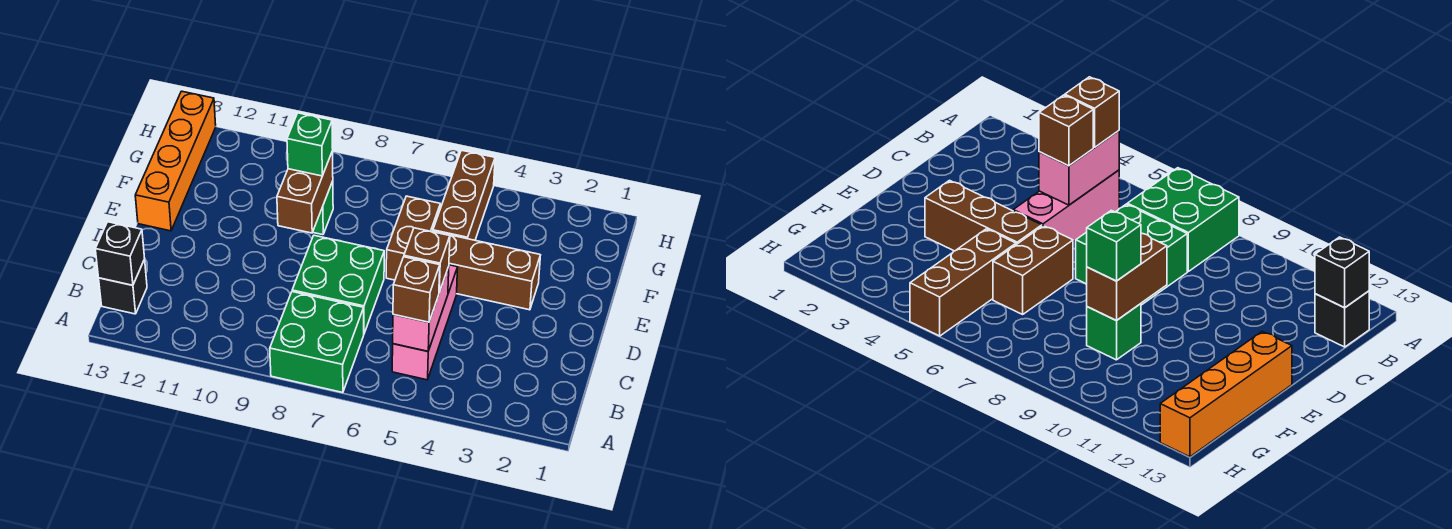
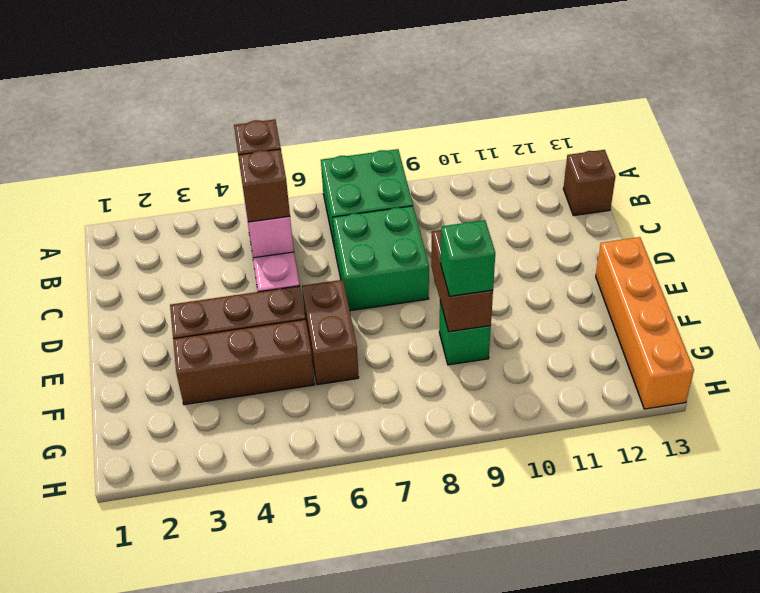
black brick B13 level 1 -> brown brick B13 level 1
black brick B13 level 2 -> none
brown brick F5:H5 level 1 -> brown brick F3:F5 level 1

